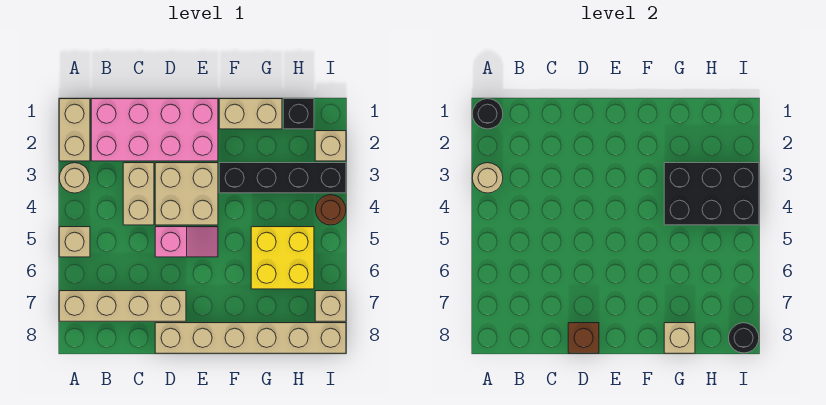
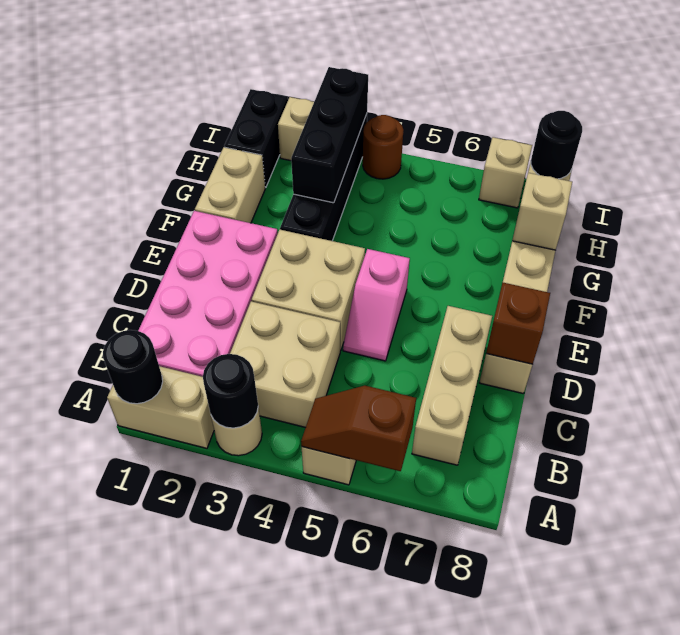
tan round brick A3 level 2 -> black round brick A3 level 2
none -> brown slope A5:A6 level 2 top 6
tan brick A7:D7 level 1 -> tan brick B7:D7 level 1
tan brick C3:C4 level 1 -> tan brick B3:C4 level 1
pink slope D5:E5 level 1 top D -> pink slope D5:E5 level 1 top E
black brick G3:I4 level 2 -> black brick G3:I3 level 2
yellow brick G5:H6 level 1 -> none
black brick H1 level 1 -> black brick H1:I1 level 1

